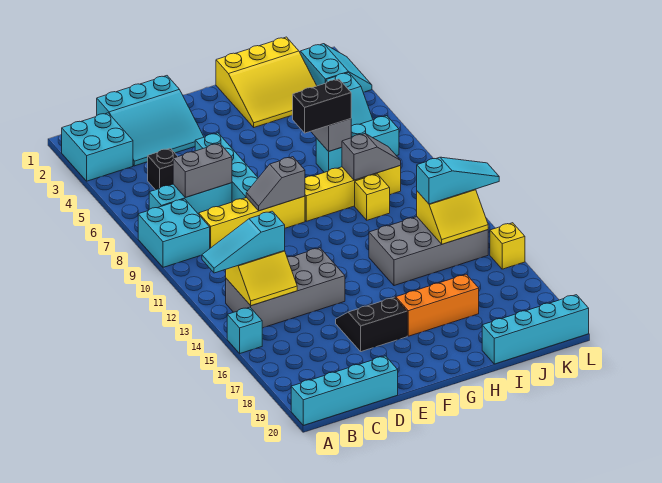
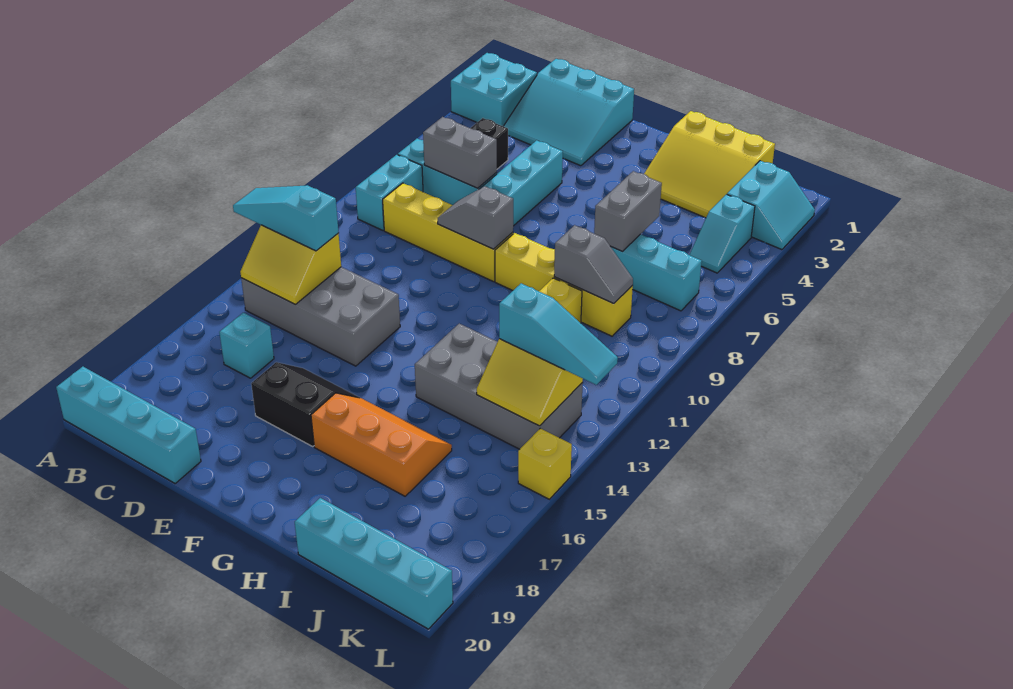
cyan brick A8:B9 level 1 -> cyan brick B8:B9 level 1
cyan brick A15 level 1 -> cyan brick C16 level 1
black brick H7:I7 level 3 -> none

